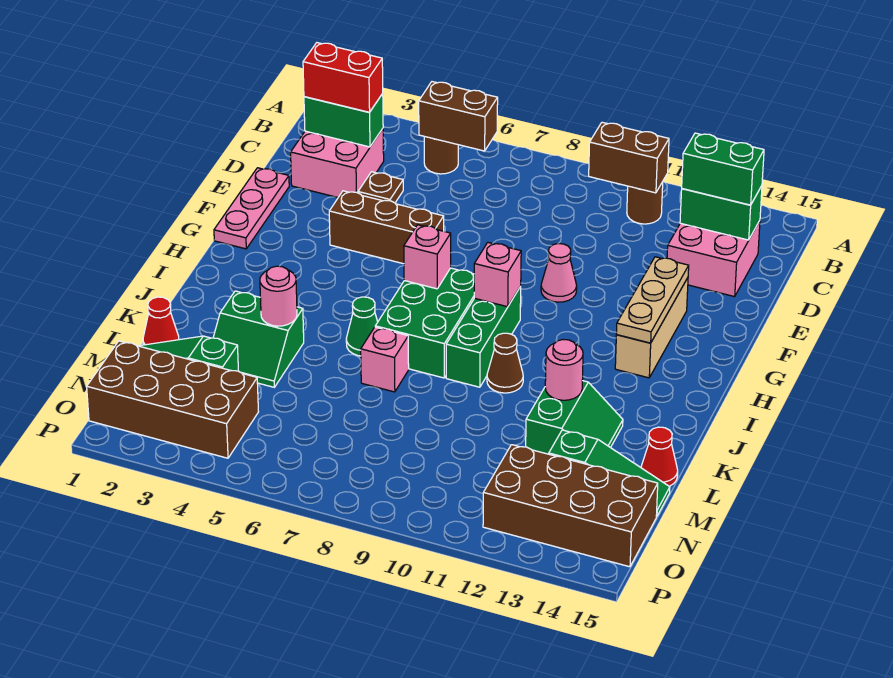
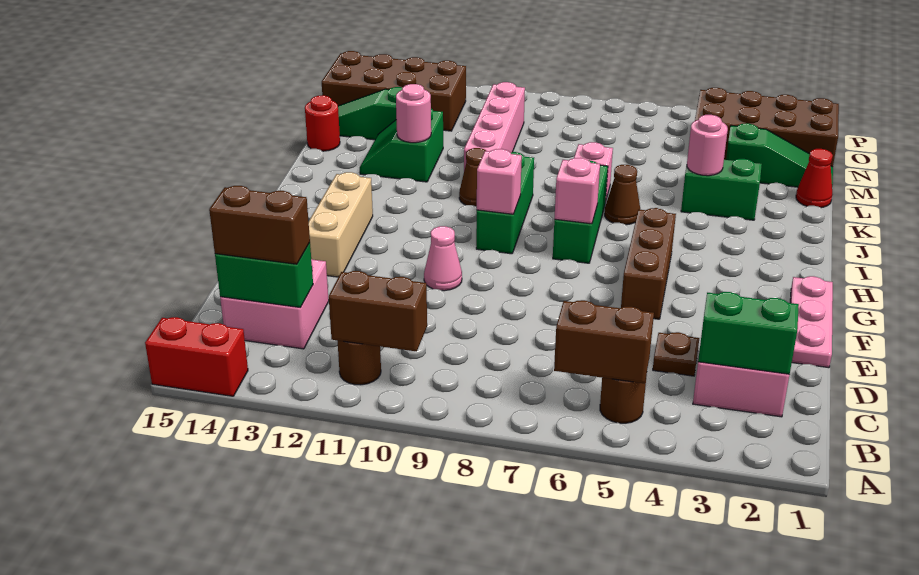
red brick C2:C3 level 3 -> red brick A14:A15 level 1
green brick C13:C14 level 3 -> brown brick C13:C14 level 3
brown brick F4:F6 level 1 -> brown brick F5:H5 level 1
tan plate F13:H13 level 2 -> none
green brick H7:J8 level 1 -> green brick H7:J7 level 1
green cone J6 level 1 -> brown cone J6 level 1
none -> pink brick K10:N10 level 1
red cone L15 level 1 -> red round brick L15 level 1

